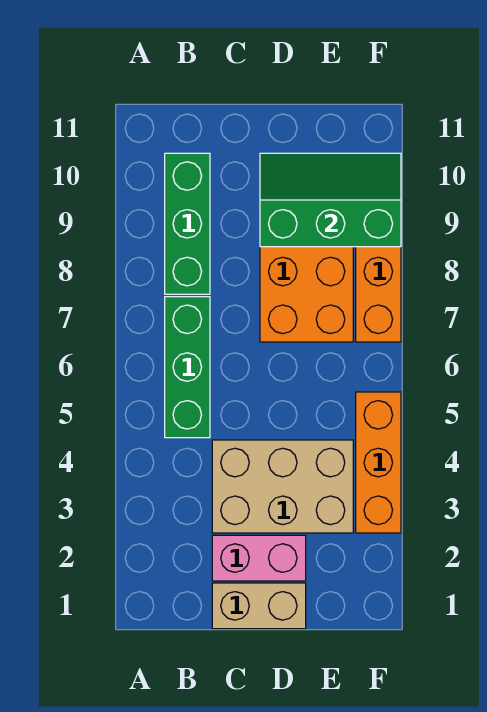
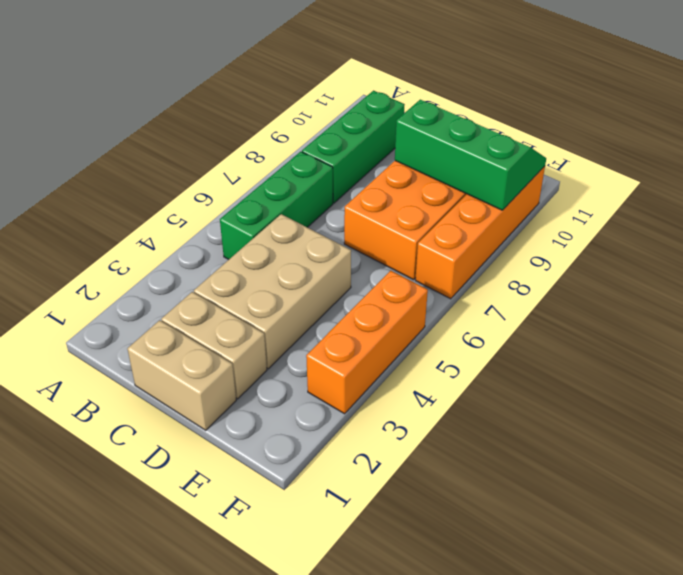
pink brick C2:D2 level 1 -> tan brick C2:D2 level 1
tan brick C3:E4 level 1 -> tan brick C3:D5 level 1

